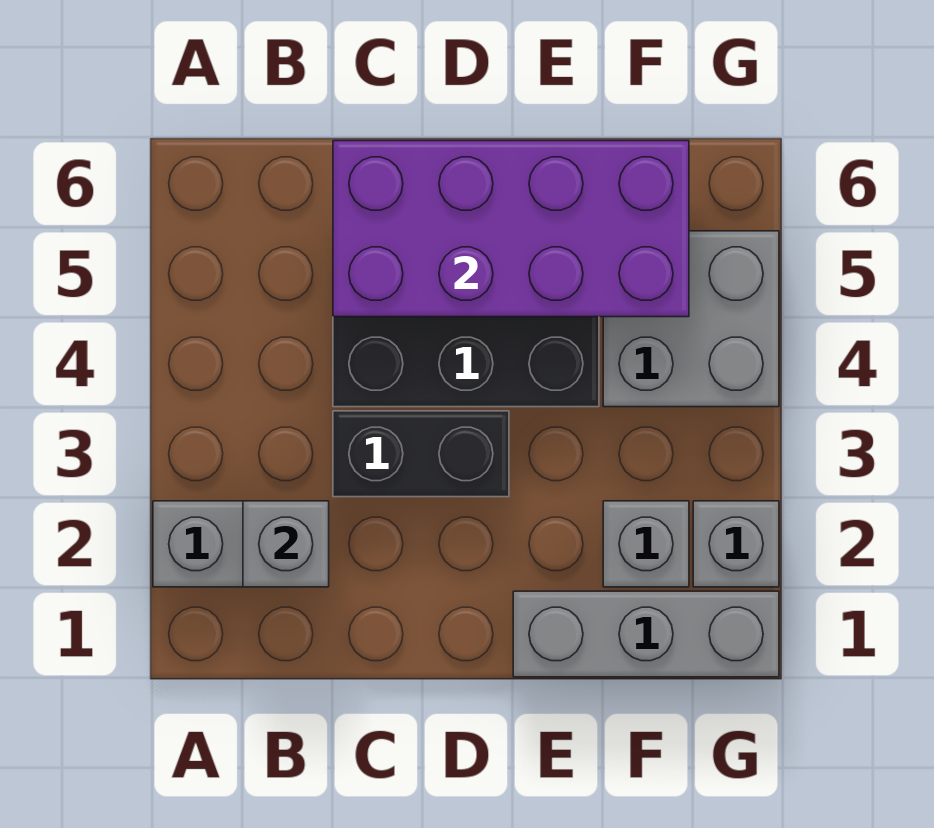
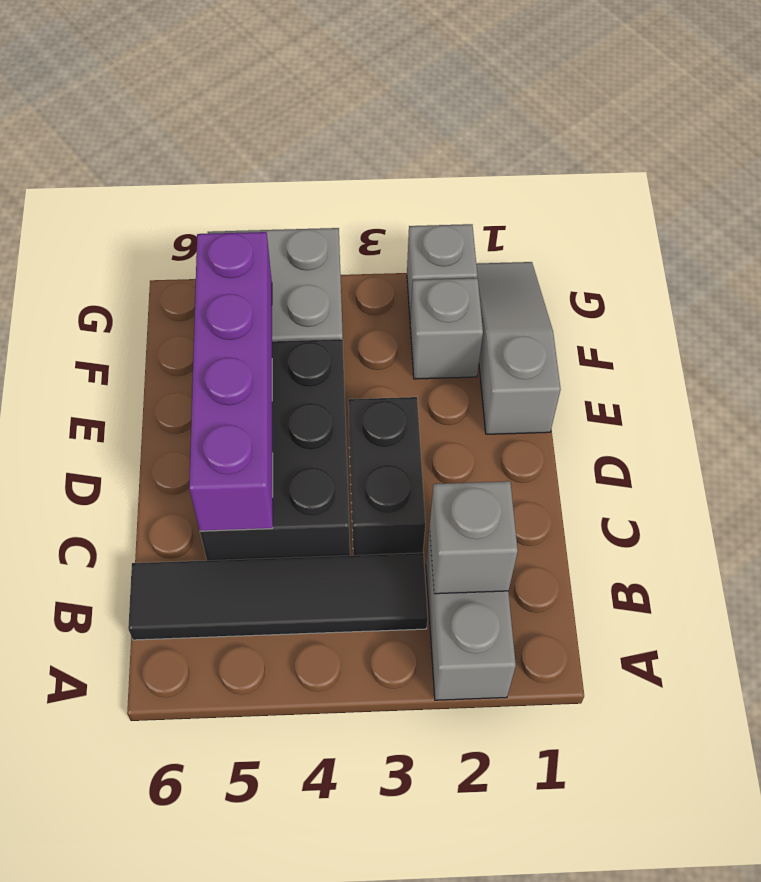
none -> black tile B3:B6 level 1
purple brick C5:F6 level 2 -> purple brick C5:F5 level 2
grey brick E1:G1 level 1 -> grey slope E1:G1 level 1 top E

